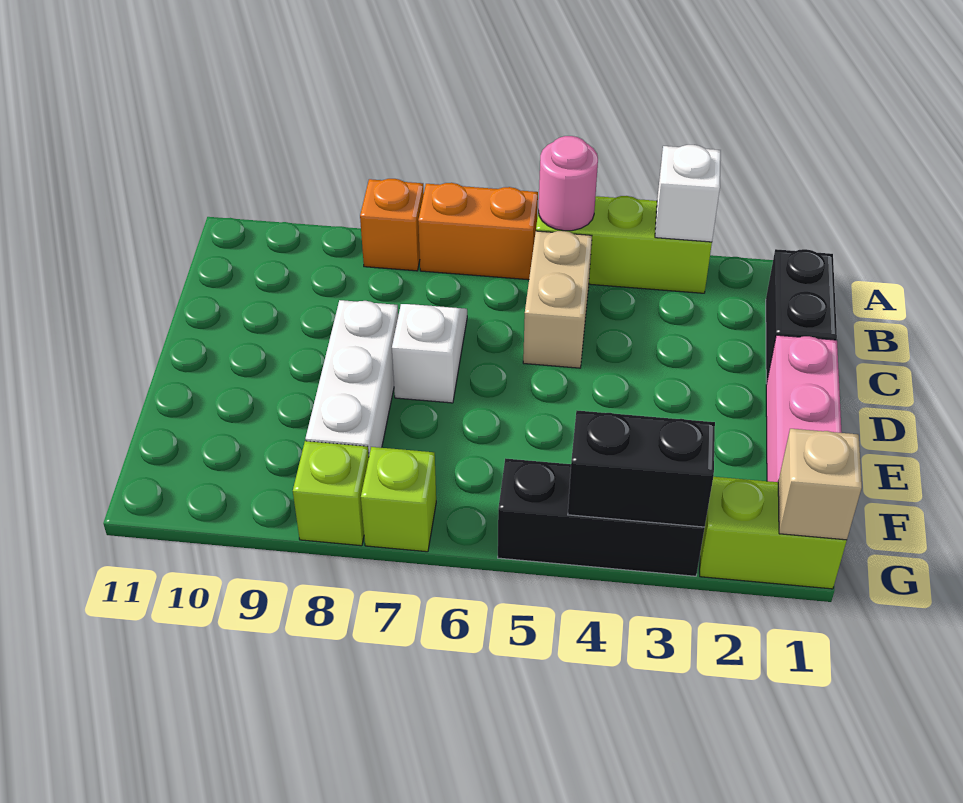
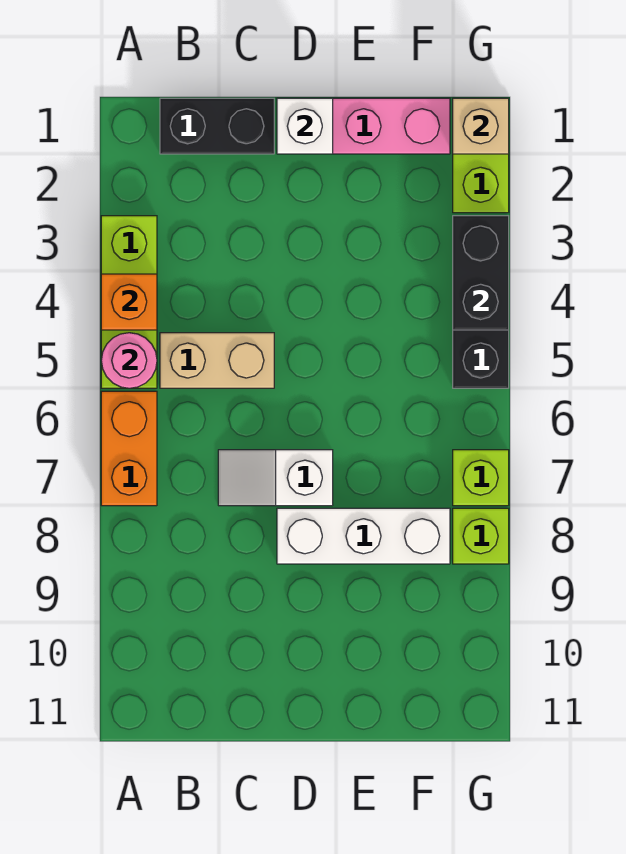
white brick A3 level 2 -> white brick D1 level 2
orange brick A8 level 1 -> orange brick A4 level 2

